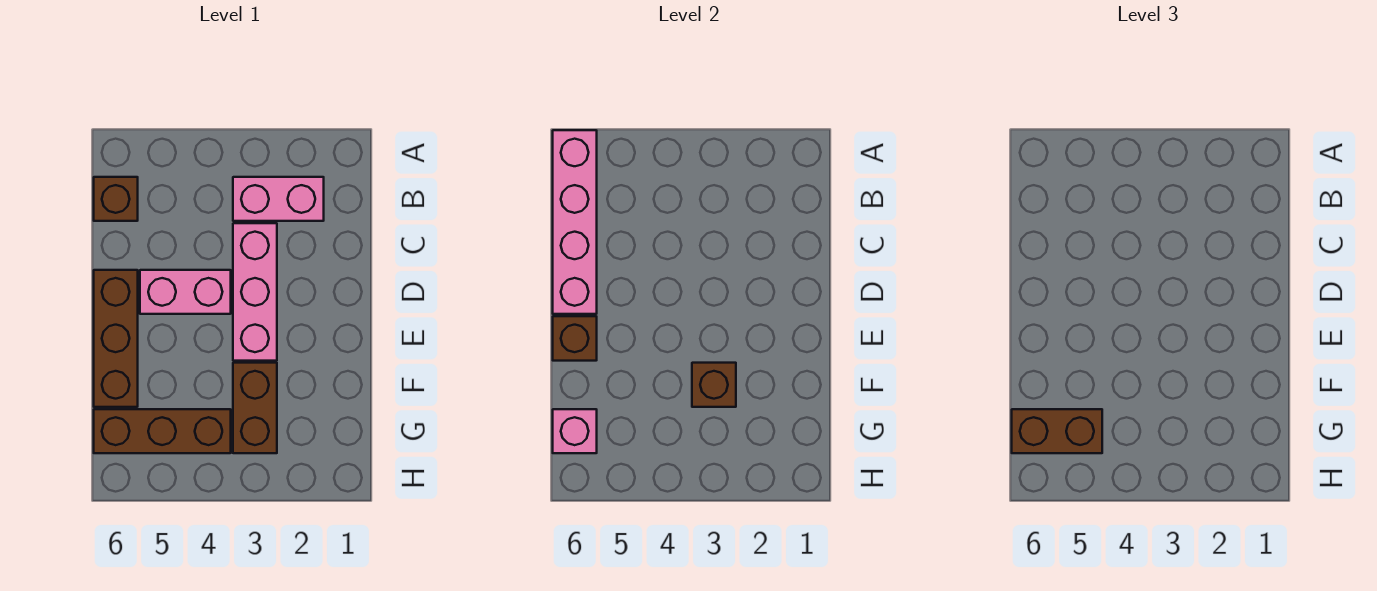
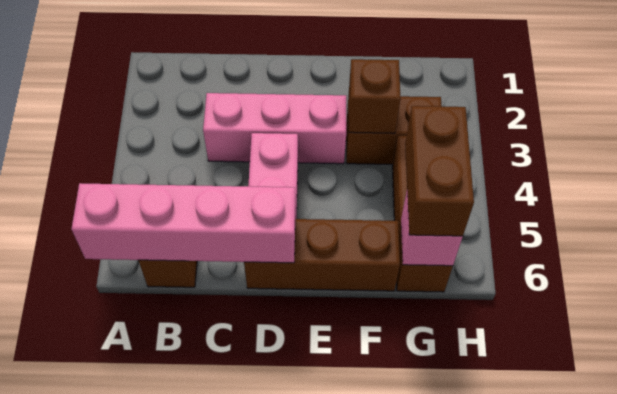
pink brick B2:B3 level 1 -> none
brown brick E6 level 2 -> none

